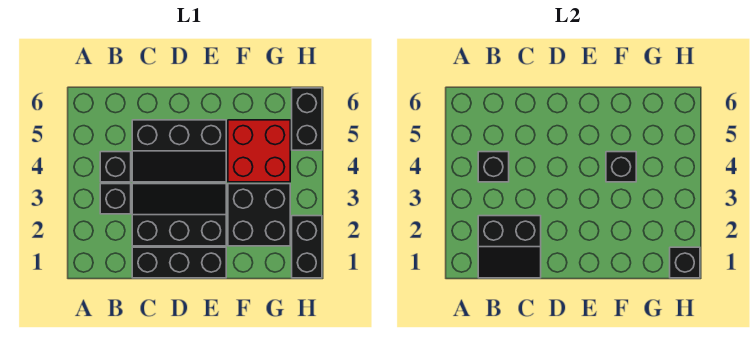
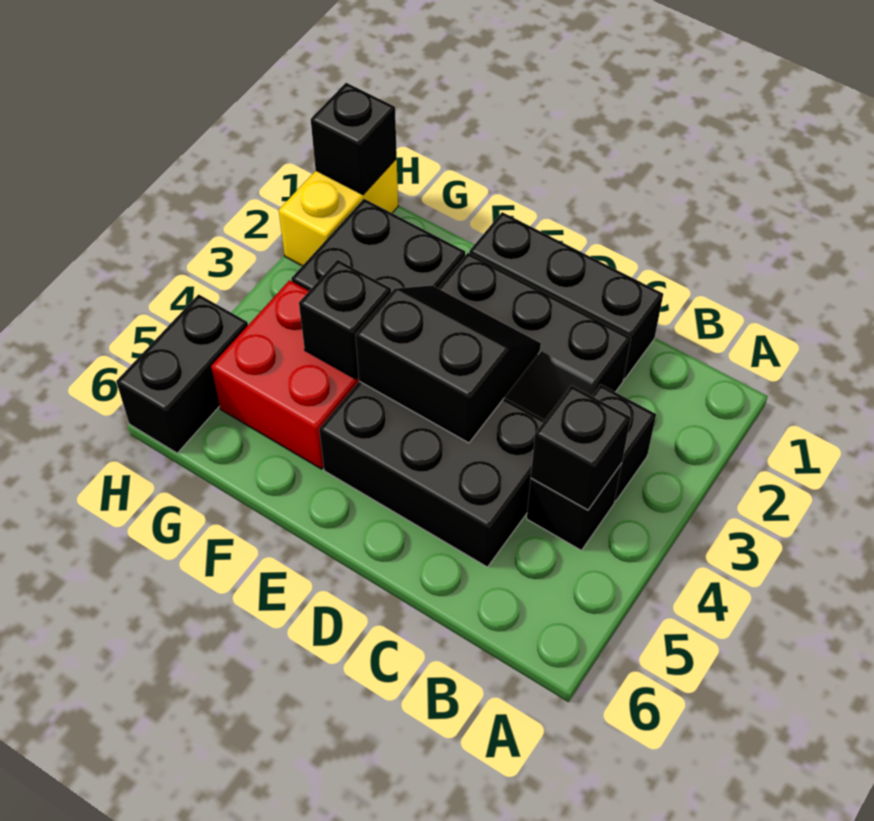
black slope B1:C2 level 2 top 2 -> black slope D3:E4 level 2 top 4
black slope C4:E5 level 1 top 5 -> black brick C4:E5 level 1
black brick H1:H2 level 1 -> yellow brick H1:H2 level 1

